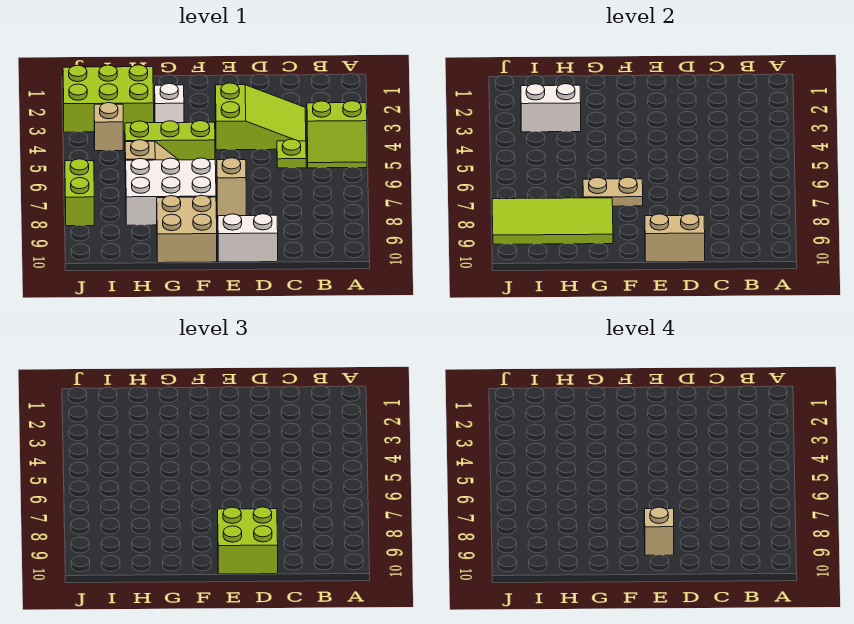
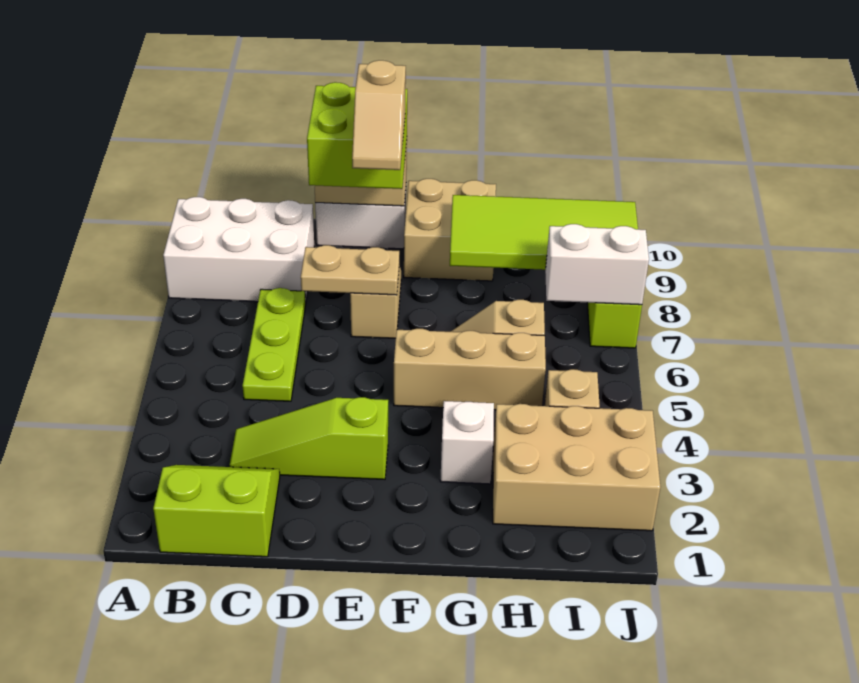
lime slope A4:B5 level 1 top 4 -> lime slope B1:C2 level 1 top 1
lime slope C3:E4 level 1 top E -> lime slope C3:E3 level 1 top E
lime plate C5 level 1 -> lime plate C5:C7 level 1
lime brick F5:H5 level 1 -> tan brick F5:H5 level 1
white brick F7:H8 level 1 -> white brick A8:C9 level 1
tan plate F7:G7 level 2 -> tan plate D7:E7 level 2
lime brick H2:J3 level 1 -> tan brick H2:J3 level 1
white brick H3:I3 level 2 -> white brick I7:J7 level 2

